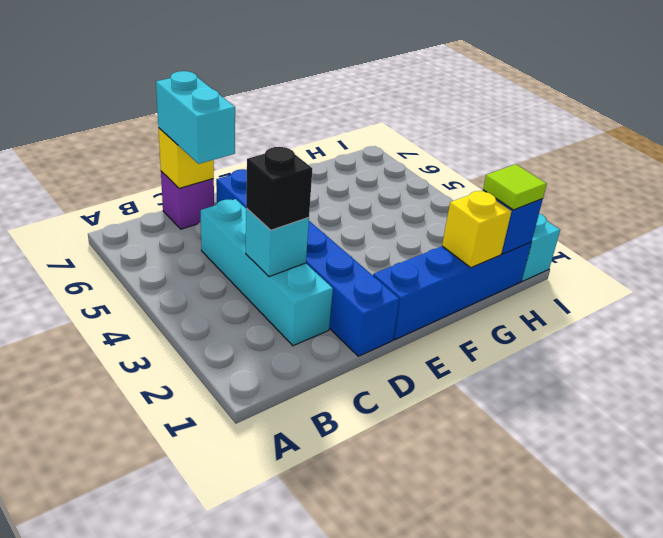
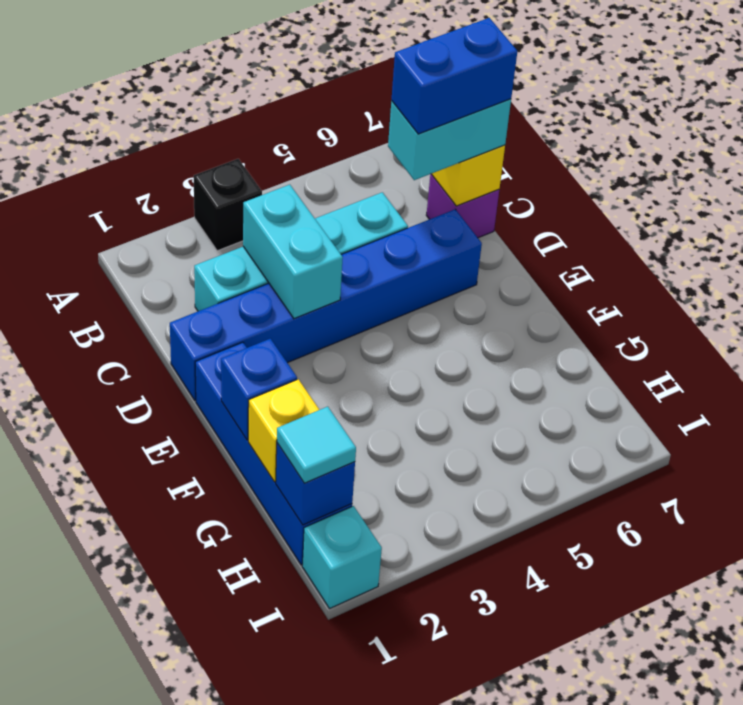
cyan brick C3 level 2 -> cyan brick C3:D3 level 2
black brick C3 level 3 -> black brick A3 level 1
none -> blue brick C6:C7 level 4
none -> blue brick F1 level 2
lime tile H1 level 3 -> cyan tile H1 level 3

